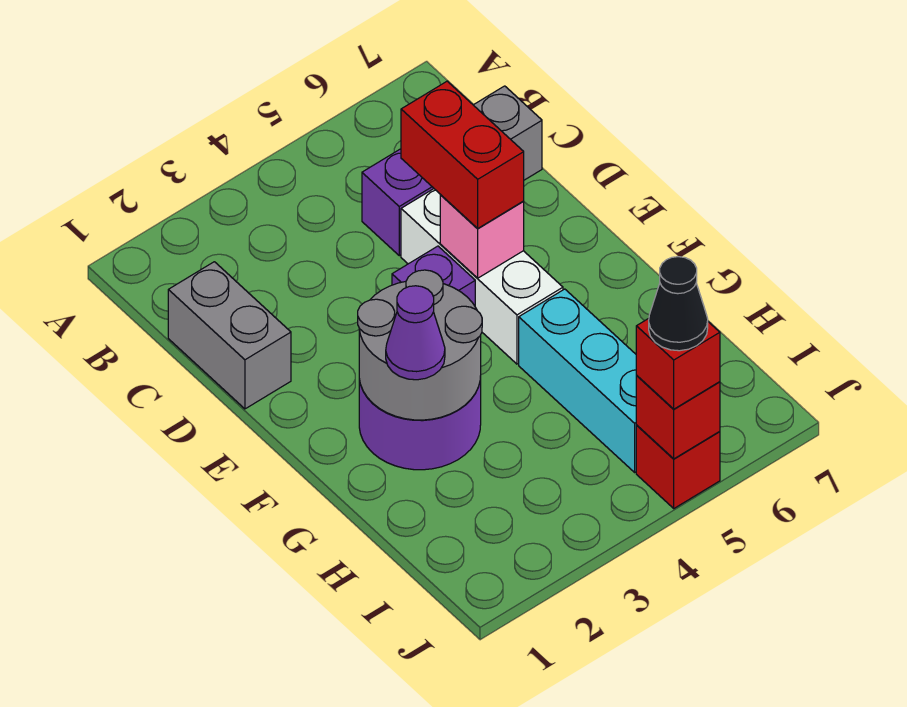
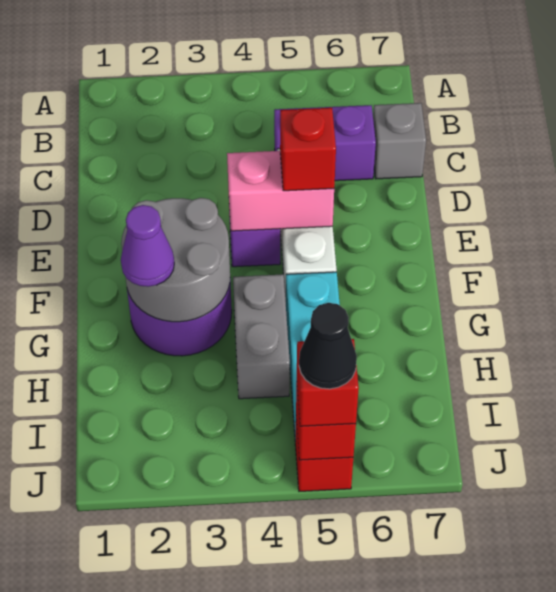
grey brick C1:D1 level 1 -> grey brick G4:H4 level 1
red brick D5:E5 level 3 -> red brick E5 level 3
pink brick E5 level 2 -> pink brick E4:E5 level 2

